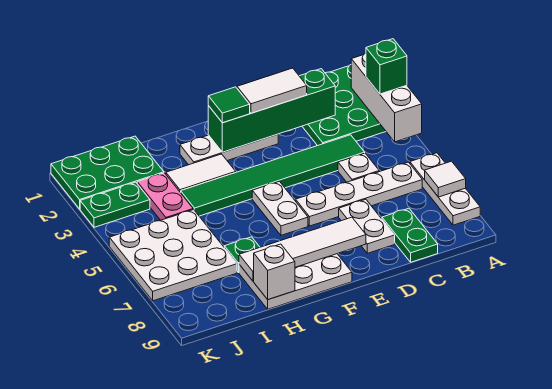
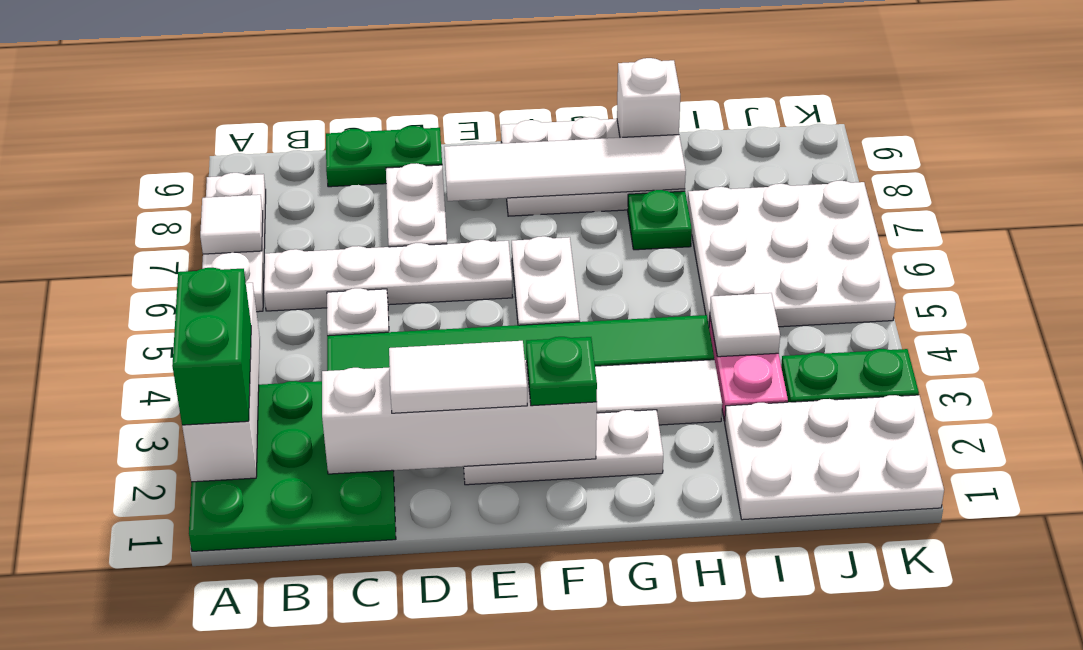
green brick A3 level 3 -> green brick A2:A3 level 3
green brick C2:F2 level 2 -> white brick C2:F2 level 2
green plate C8:C9 level 1 -> green plate C9:D9 level 1
green tile F2 level 3 -> green plate F2 level 3
green plate I1:K2 level 1 -> white plate I1:K2 level 1
none -> white tile I4 level 2

